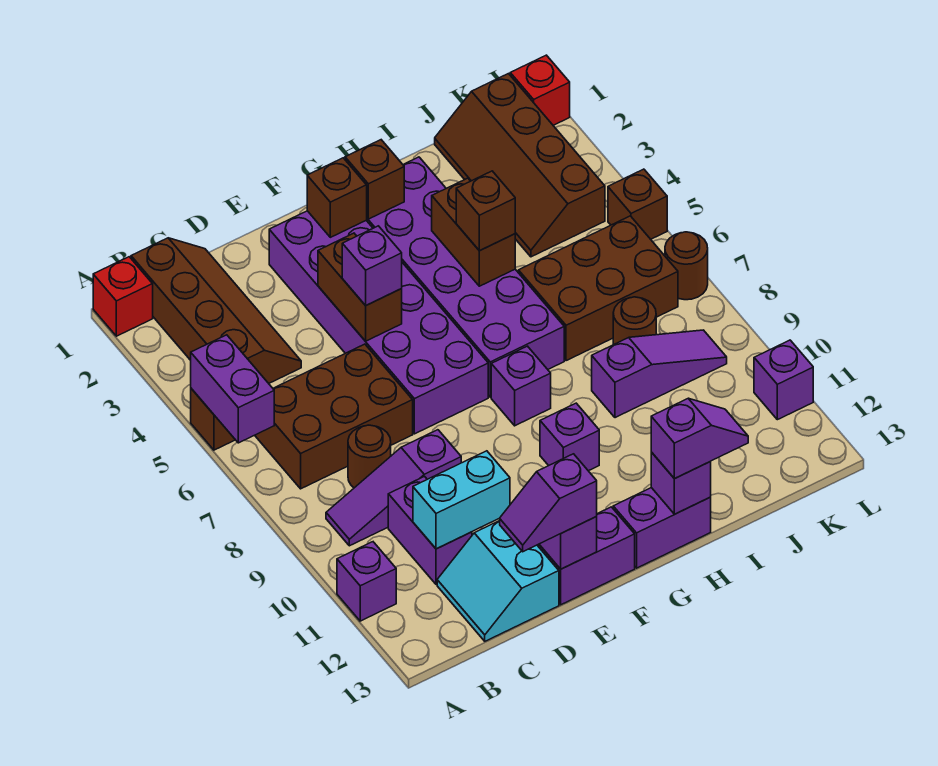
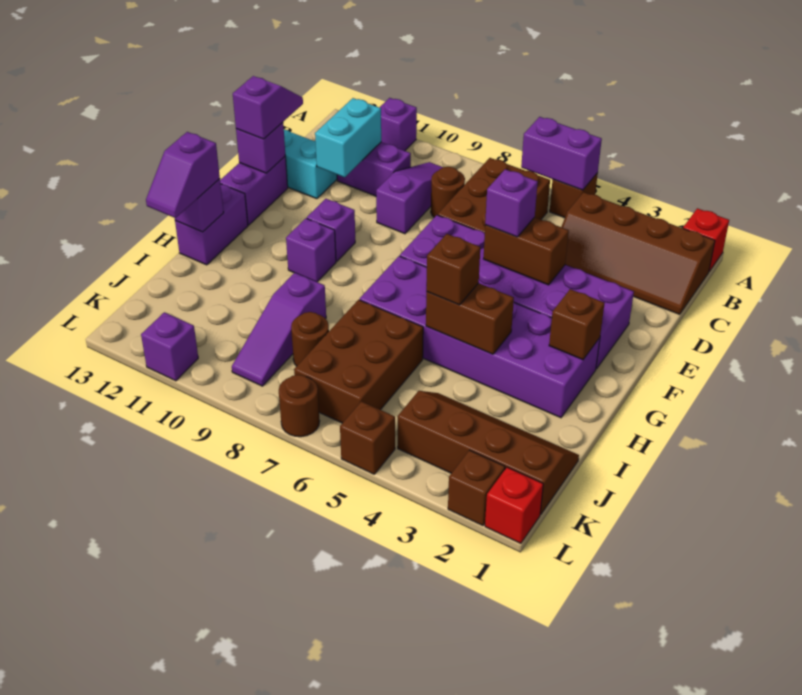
brown brick F2 level 2 -> brown brick L2 level 1
purple brick G8 level 1 -> purple brick F10 level 1

